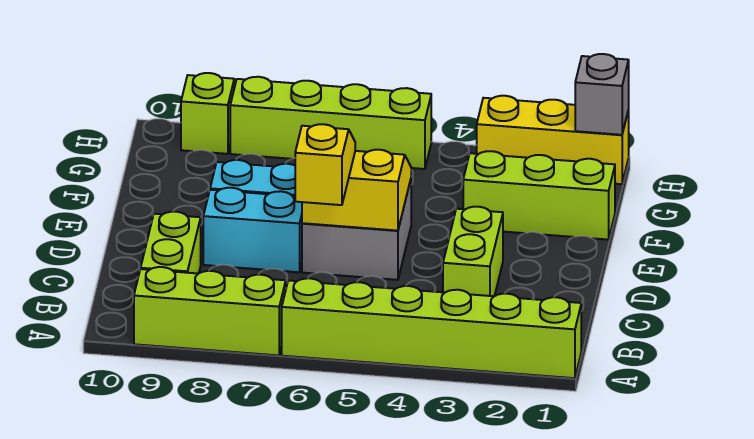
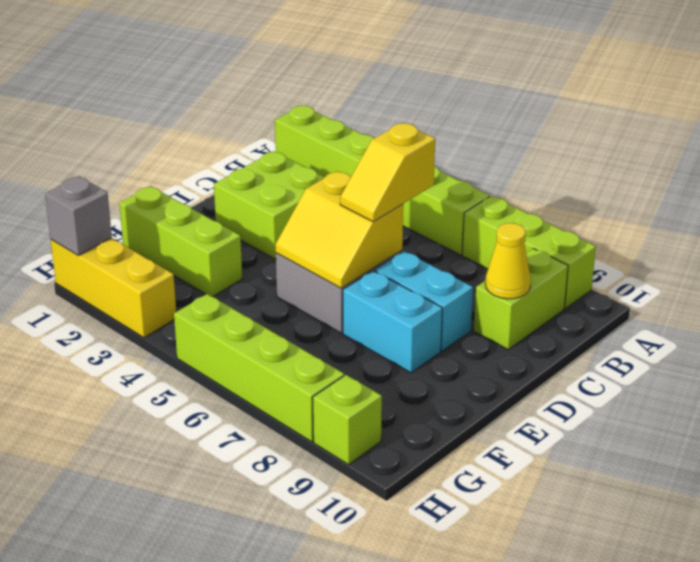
lime brick C3:D3 level 1 -> lime brick C2:D3 level 1
none -> yellow cone C9 level 2

